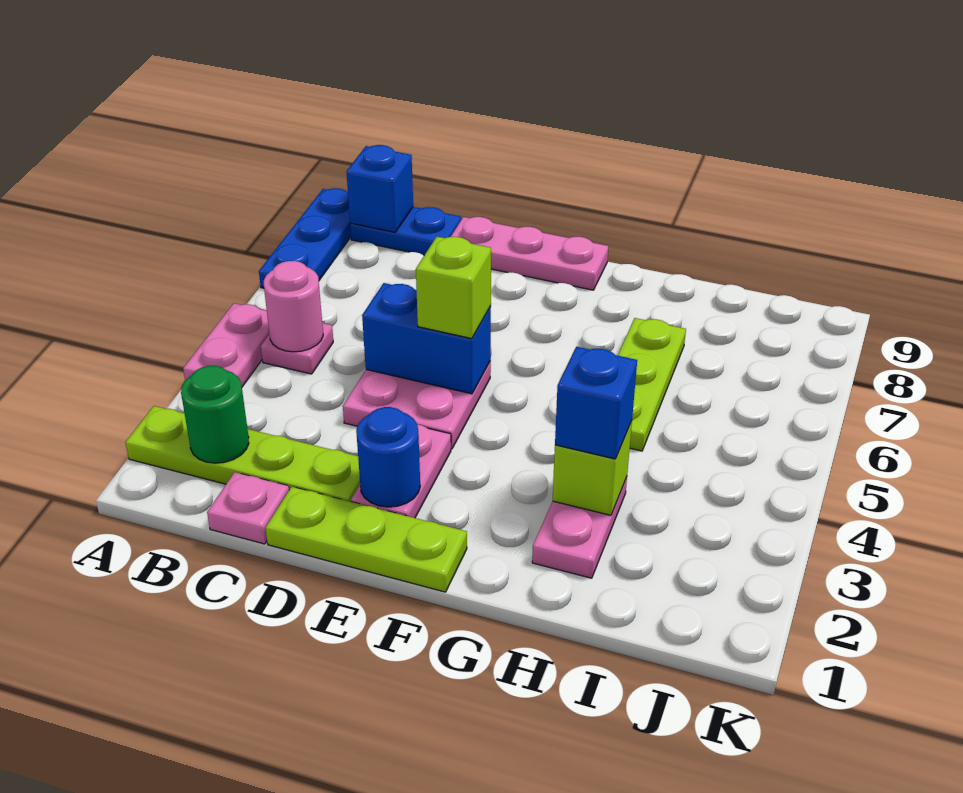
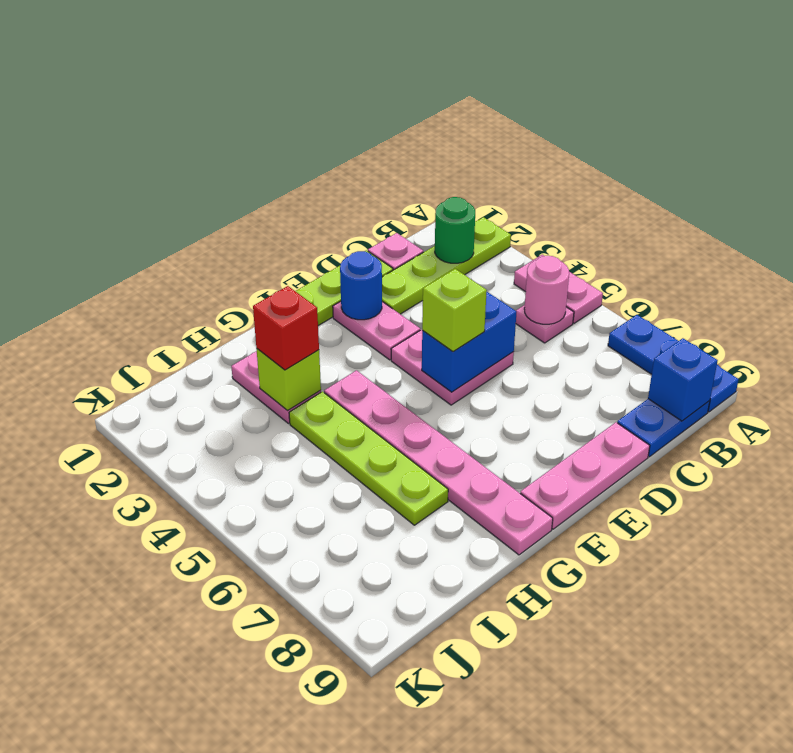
none -> pink plate G4:G9 level 1
blue brick H3 level 3 -> red brick H3 level 3
lime plate H5:H7 level 1 -> lime plate H4:H7 level 1

